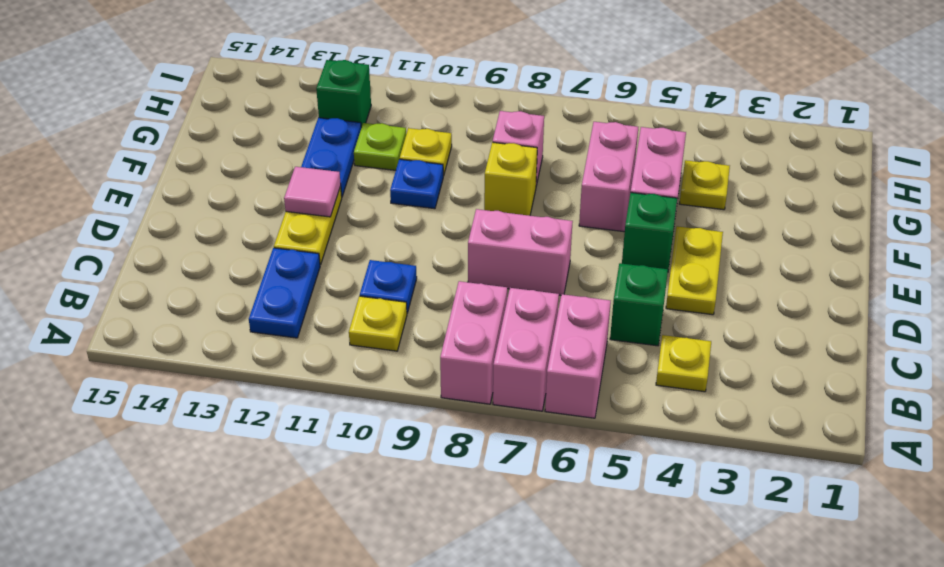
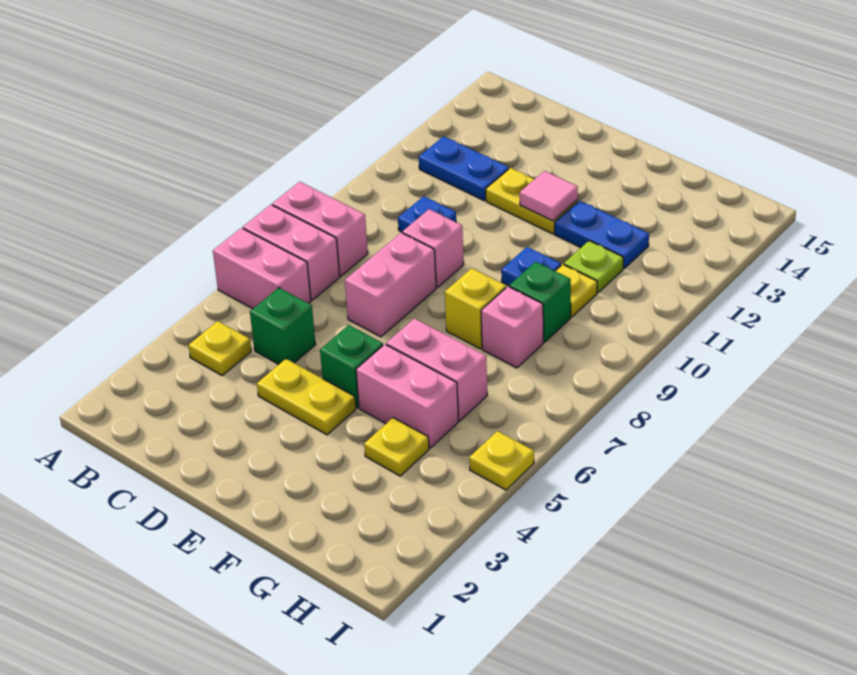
yellow plate B10 level 1 -> yellow plate I5 level 1
none -> pink brick D9 level 1
green brick H12 level 1 -> green brick G9 level 1

